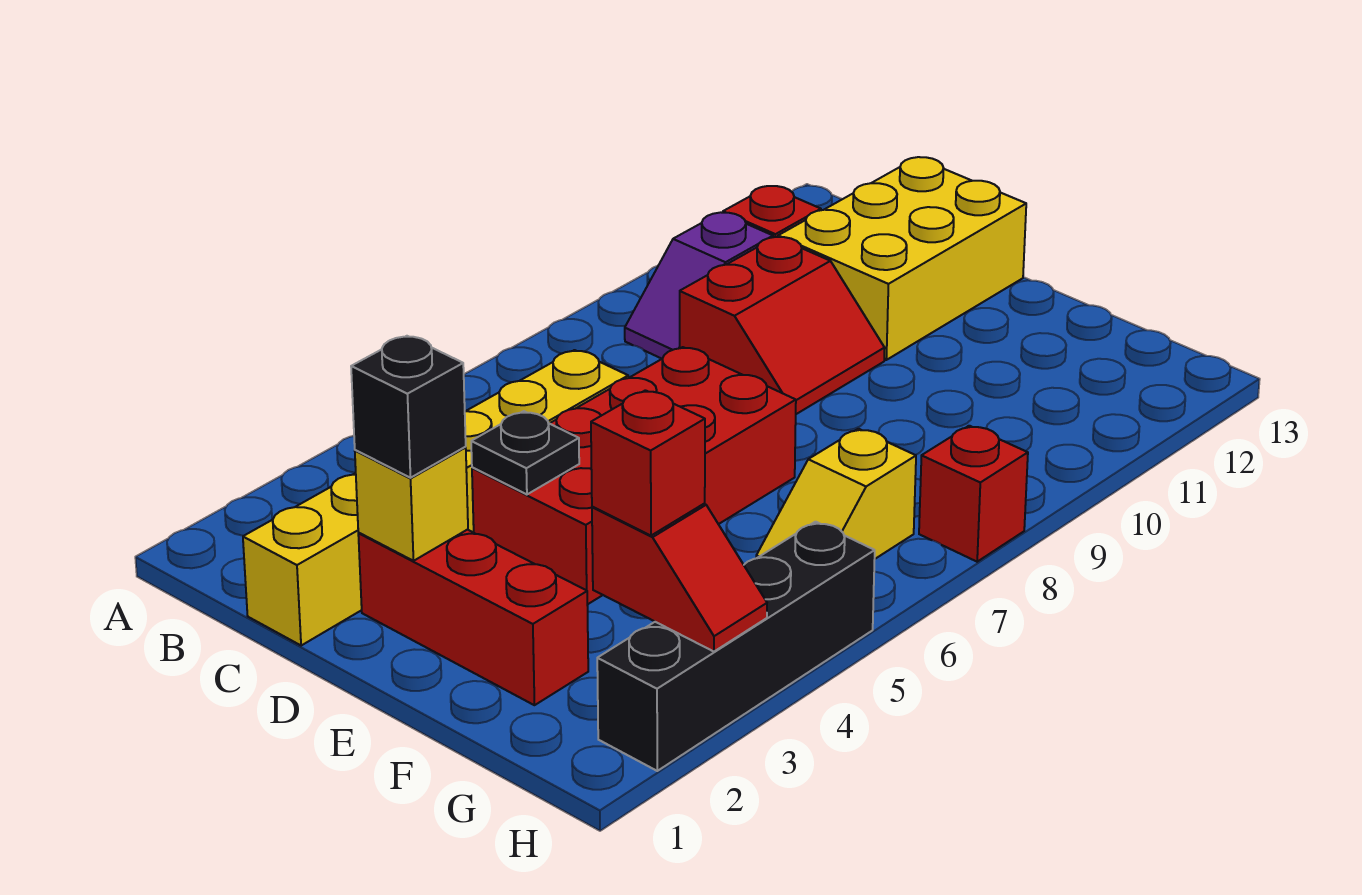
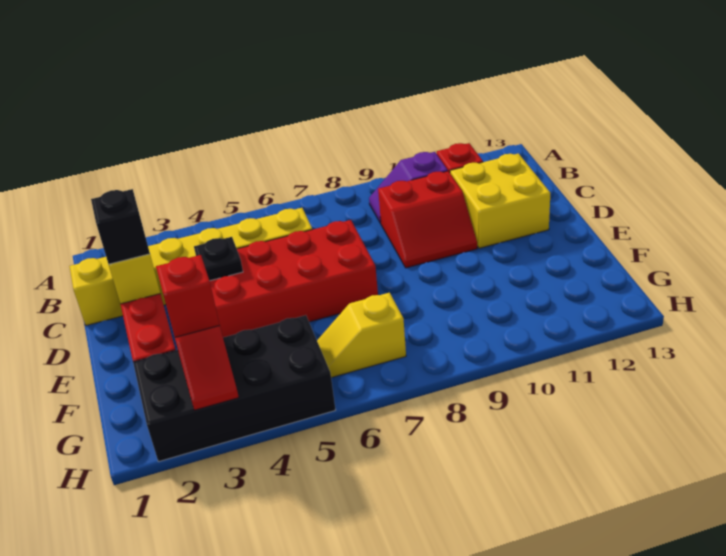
yellow brick C11:D13 level 1 -> yellow brick C11:D12 level 1
black brick H2:H5 level 1 -> black brick G2:H5 level 1
red brick H8 level 1 -> none

